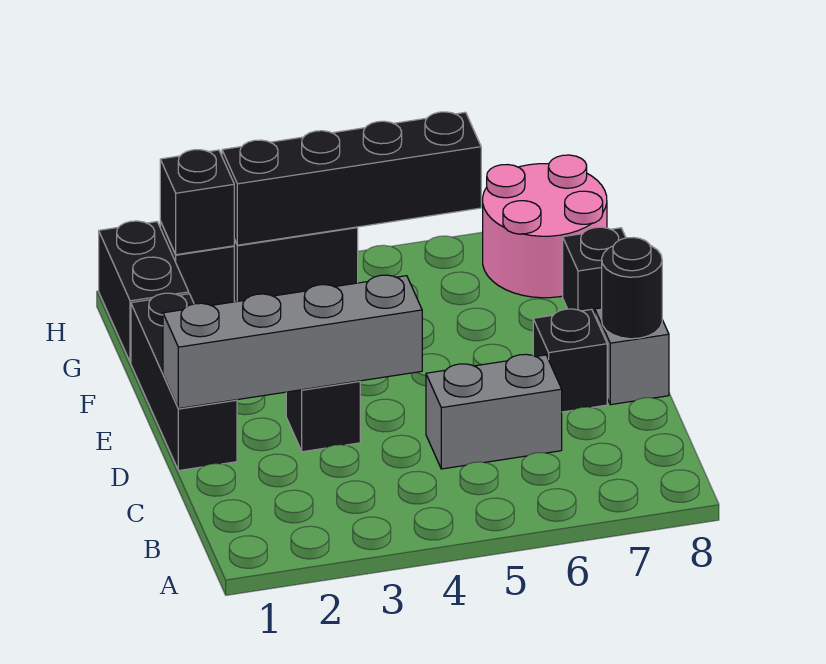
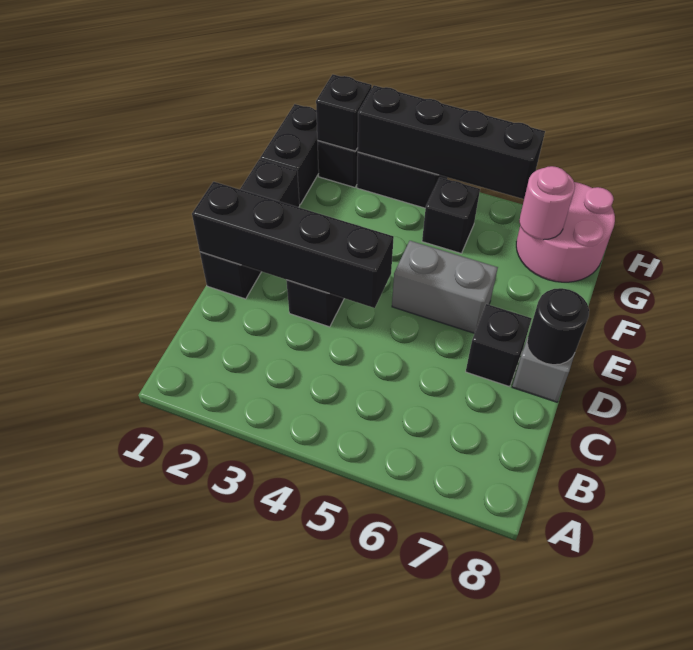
grey brick C5:C6 level 1 -> grey brick E5:E6 level 1
grey brick D1:D4 level 2 -> black brick D1:D4 level 2
black brick F8 level 1 -> black brick G5 level 1
none -> pink round brick G7 level 2

